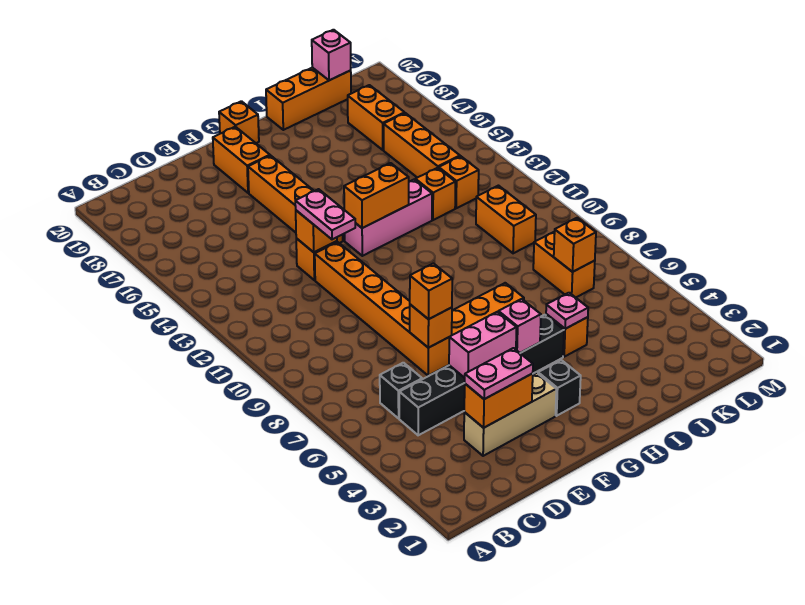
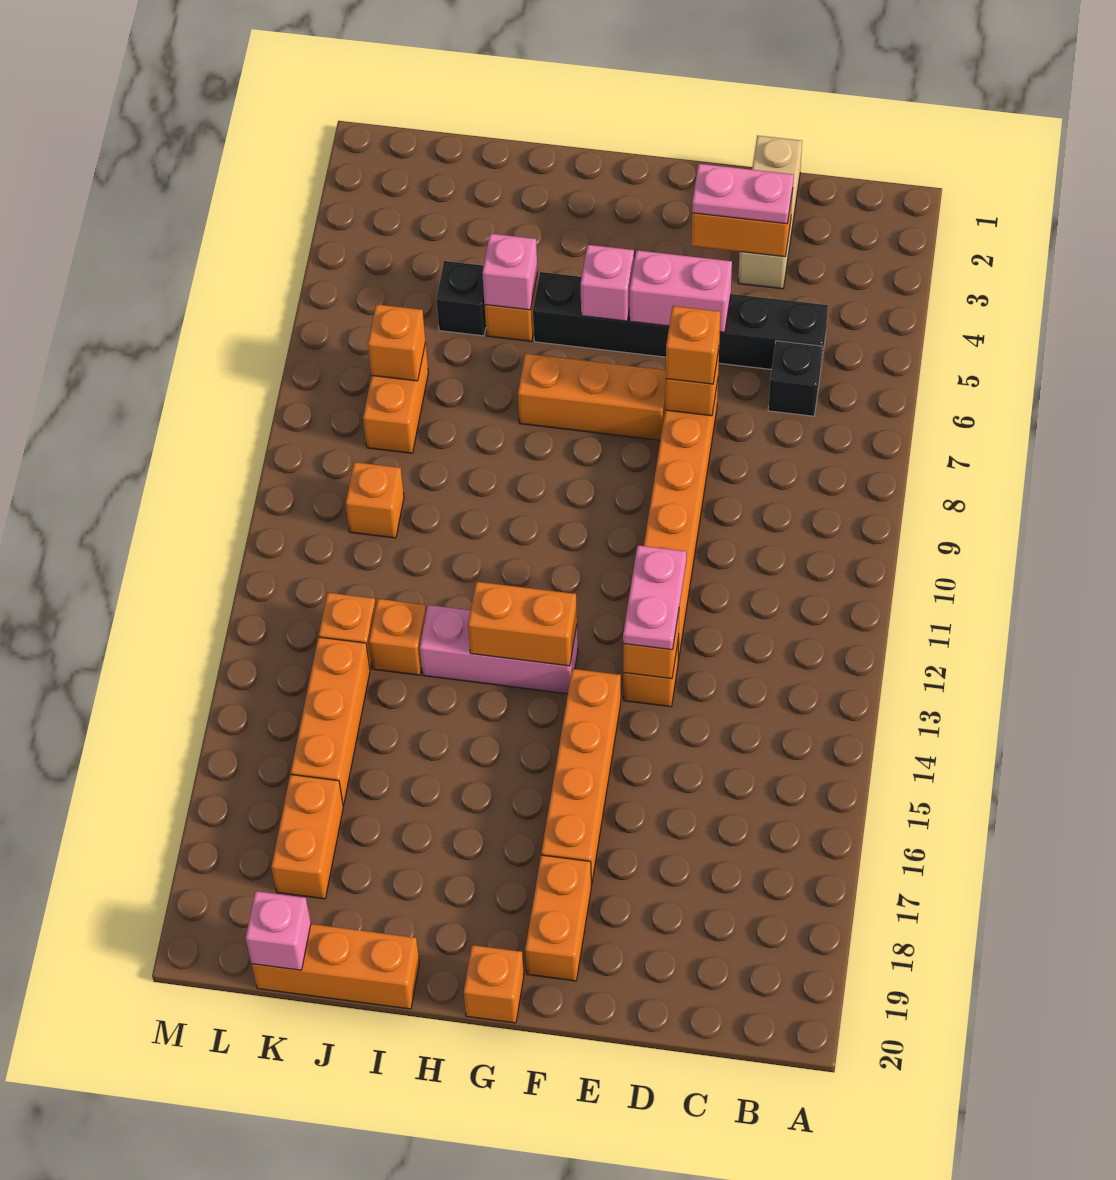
tan brick D3:F3 level 1 -> tan brick D1:D3 level 1
black brick G3 level 1 -> black brick J5 level 1
pink plate I5 level 2 -> pink brick I5 level 2
orange brick K10:K11 level 1 -> orange brick K10 level 1

